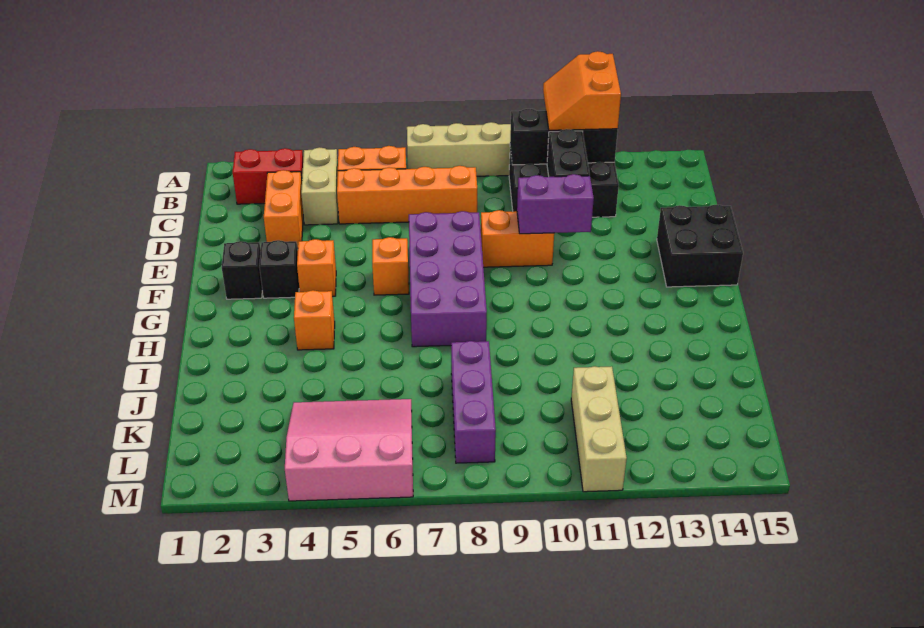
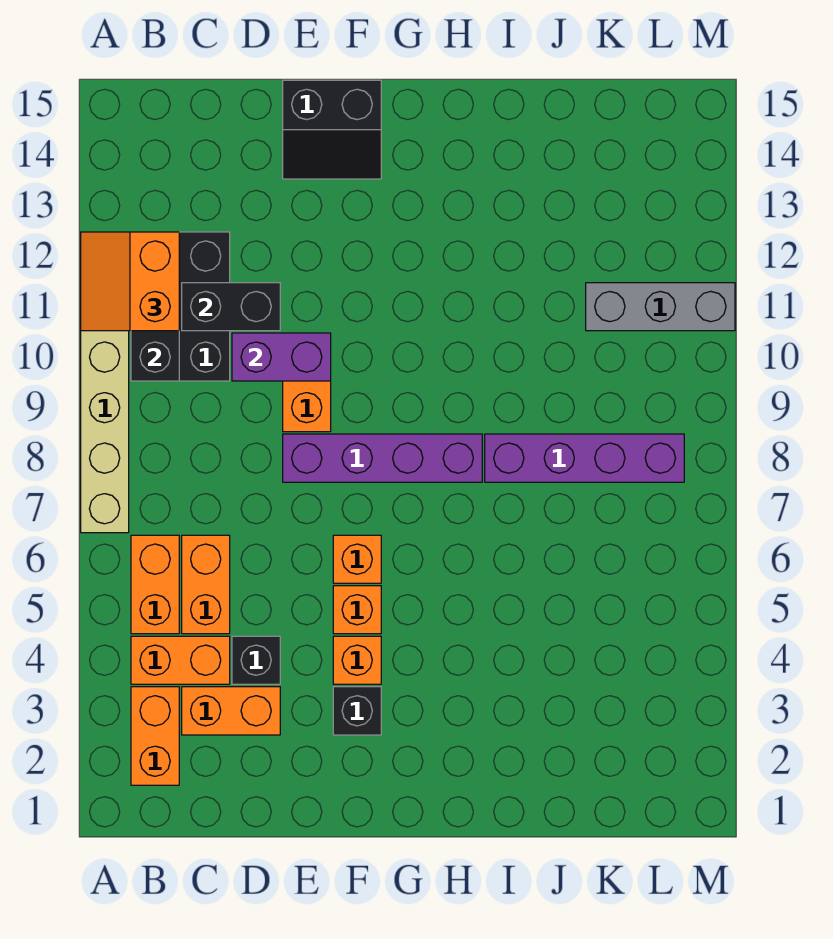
orange slope A11:B12 level 3 top 12 -> orange slope A11:B12 level 3 top B
red brick B2:B3 level 1 -> orange brick B2:B3 level 1
tan brick B4:C4 level 1 -> orange brick B4:C4 level 1
orange brick C5:C8 level 1 -> orange brick C5:C6 level 1
purple brick E7:H8 level 1 -> purple brick E8:H8 level 1
purple brick E10:E11 level 2 -> purple brick D10:E10 level 2
black brick E14:F15 level 1 -> black slope E14:F15 level 1 top 15
black brick F2 level 1 -> black brick D4 level 1
orange brick H4 level 1 -> orange brick F5 level 1
purple brick J8:L8 level 1 -> purple brick I8:L8 level 1
pink slope K4:M6 level 1 top M -> none
tan brick K11:M11 level 1 -> grey brick K11:M11 level 1

